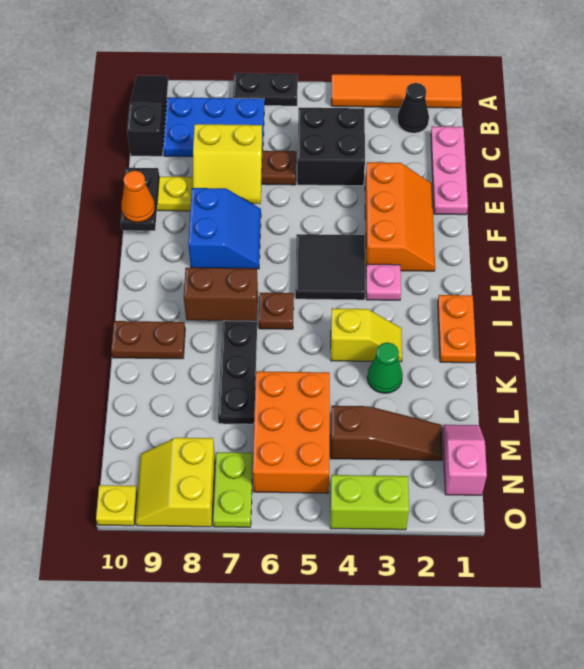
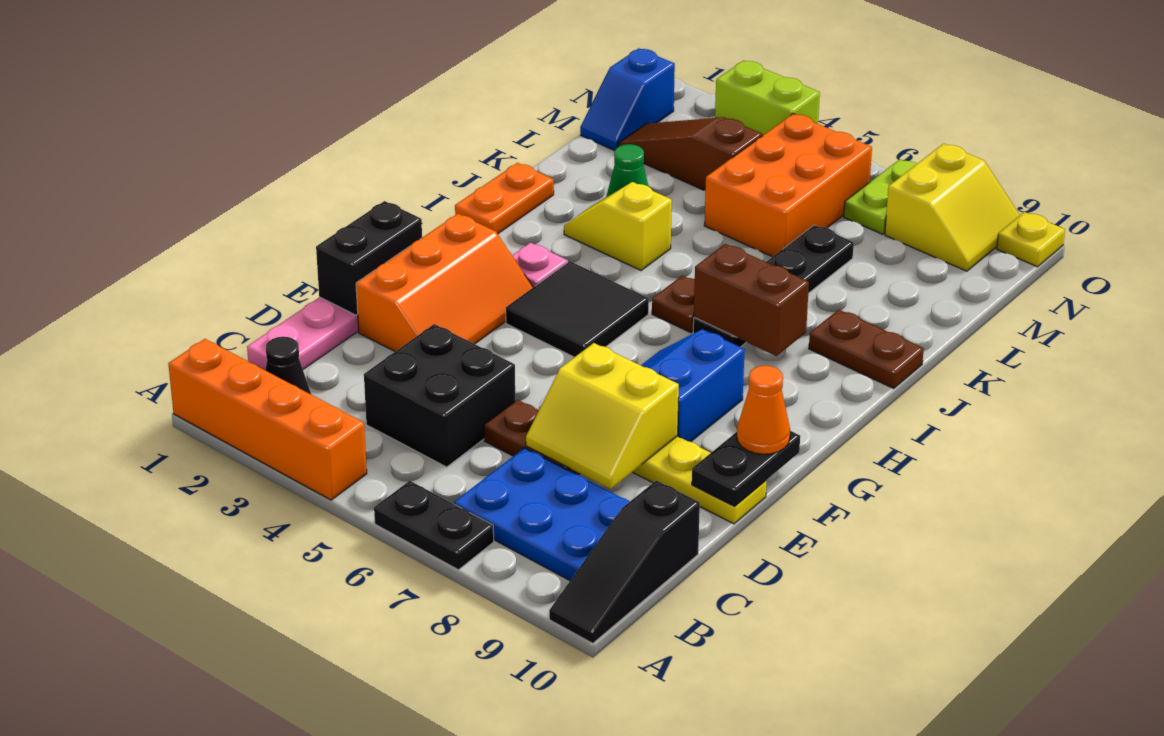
orange tile A1:A4 level 1 -> orange brick A1:A4 level 1
yellow slope D7:E8 level 2 top D -> yellow slope D7:E8 level 2 top E
none -> black brick E1:F1 level 2
orange slope E2:G3 level 1 top 3 -> orange slope E2:G3 level 1 top 2
pink slope M1:N1 level 1 top N -> blue slope M1:N1 level 1 top N

